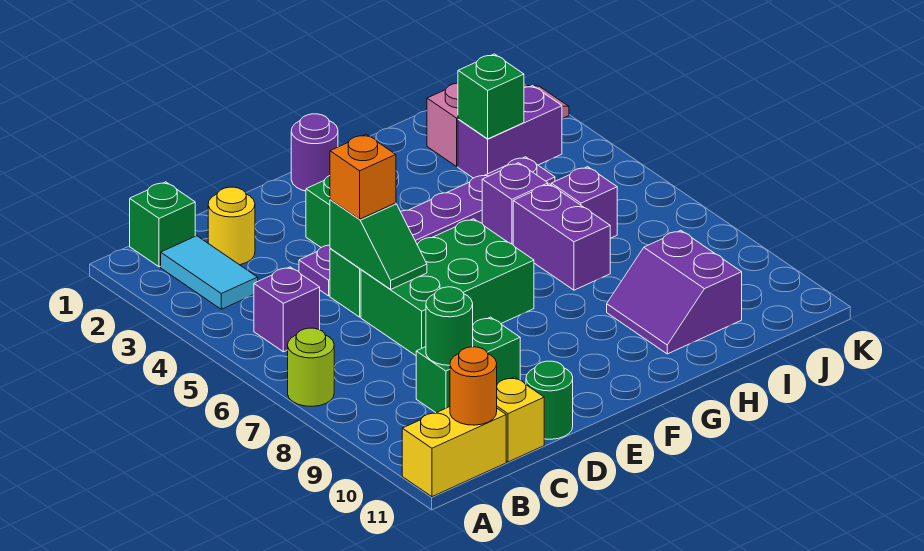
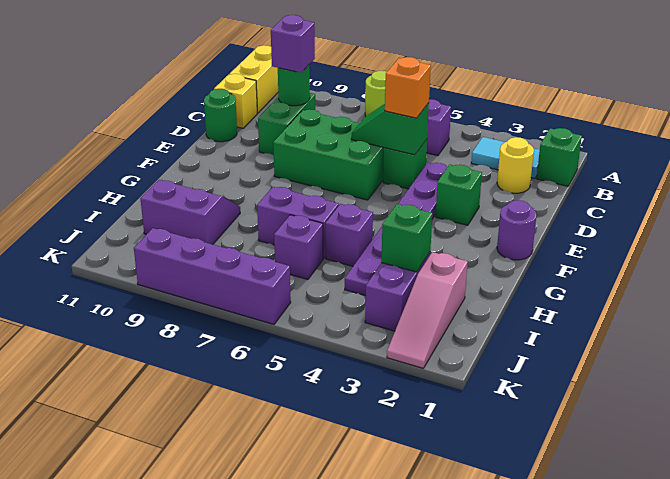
orange round brick B11 level 2 -> none
none -> purple brick C9 level 3
green brick D6:F7 level 1 -> green brick D6:E8 level 1
none -> purple brick K6:K9 level 1

